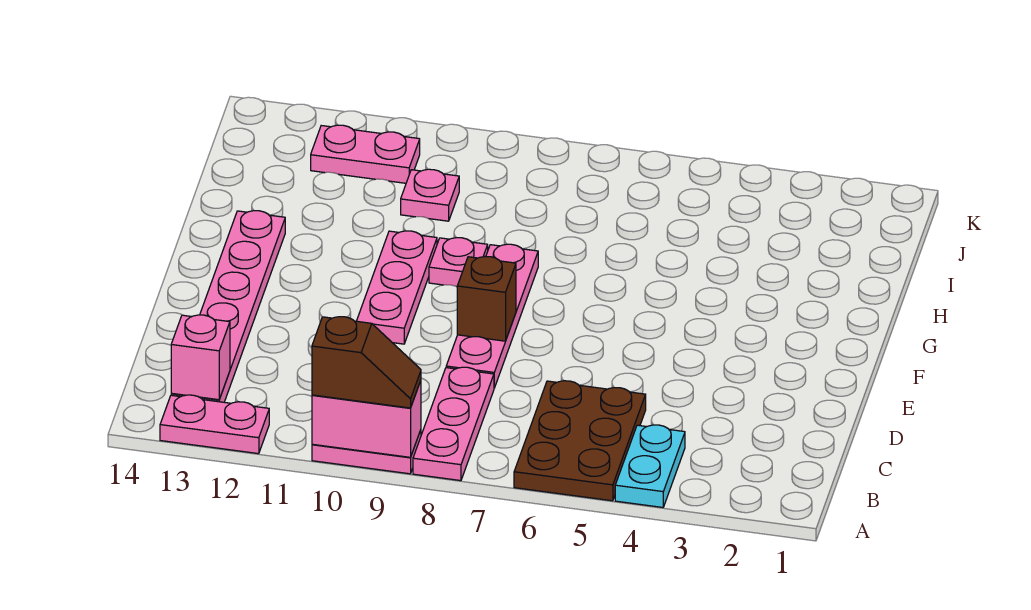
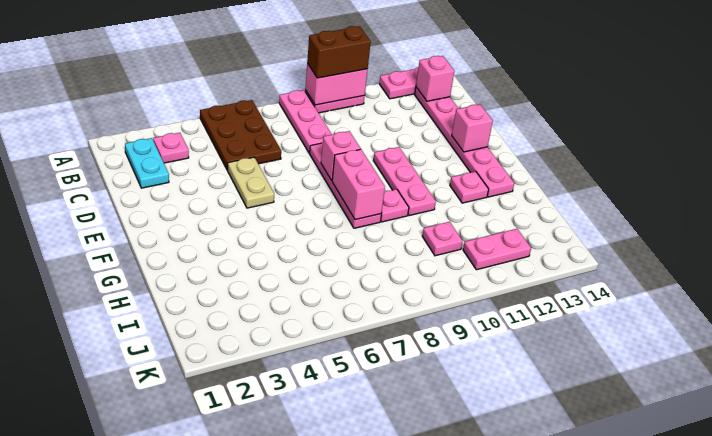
cyan plate A4:B4 level 1 -> cyan plate B2:C2 level 1
brown slope A9:A10 level 3 top 10 -> brown brick A9:A10 level 3
none -> pink plate B3 level 1
none -> tan plate D5:E5 level 1
brown brick E8 level 2 -> pink brick E8 level 2
none -> pink brick E13 level 2
none -> pink brick F8:G8 level 2
none -> pink plate G12 level 1

